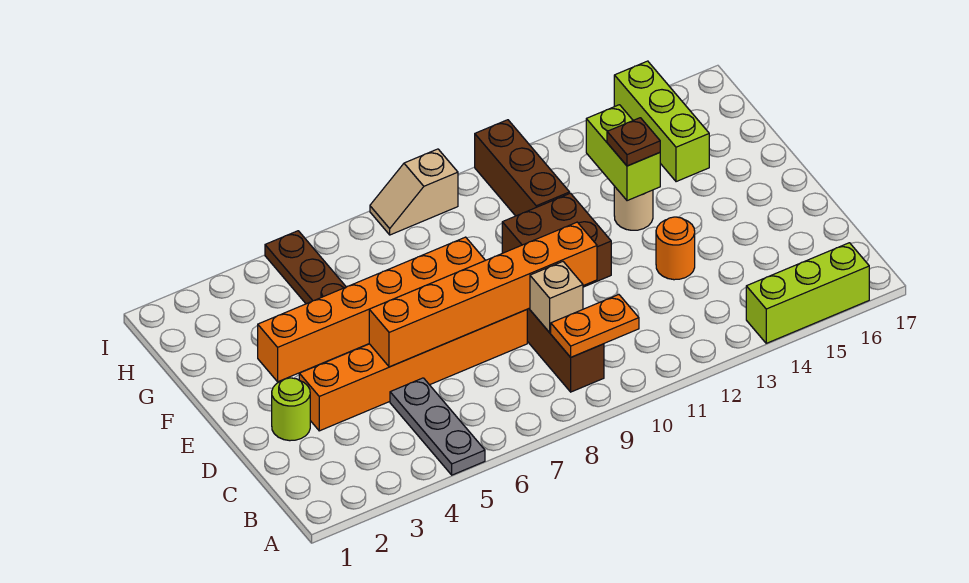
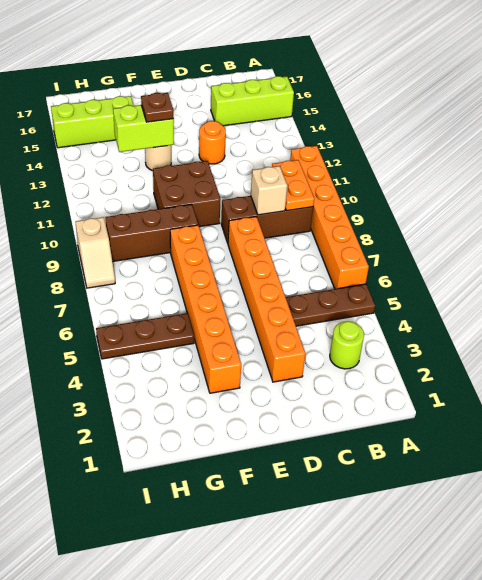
grey plate A5:C5 level 1 -> brown plate A5:C5 level 1
lime brick A14:A16 level 1 -> lime brick A15:C15 level 1
lime round brick D2 level 1 -> lime round brick B3 level 1
orange brick D5:D10 level 2 -> orange brick A6:A11 level 1
brown brick G11:I11 level 1 -> brown brick F9:H9 level 1

